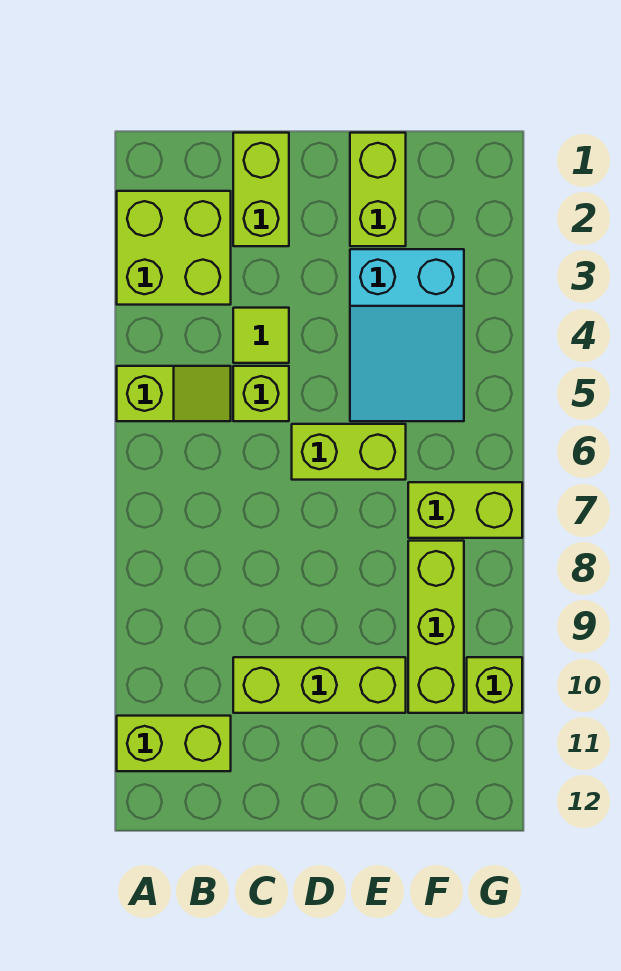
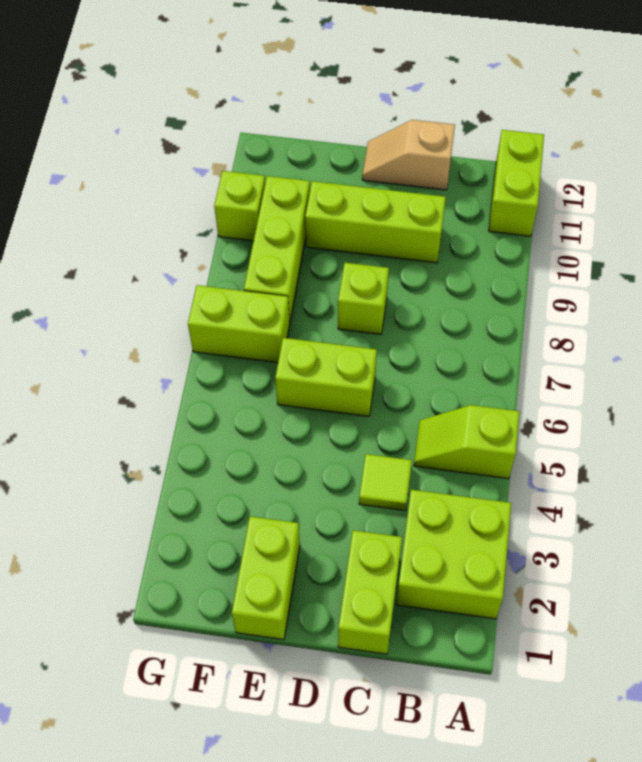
lime brick A11:B11 level 1 -> lime brick A11:A12 level 1
lime brick C5 level 1 -> lime brick D8 level 1
none -> tan slope C12:D12 level 1 top C
cyan slope E3:F5 level 1 top 3 -> none

